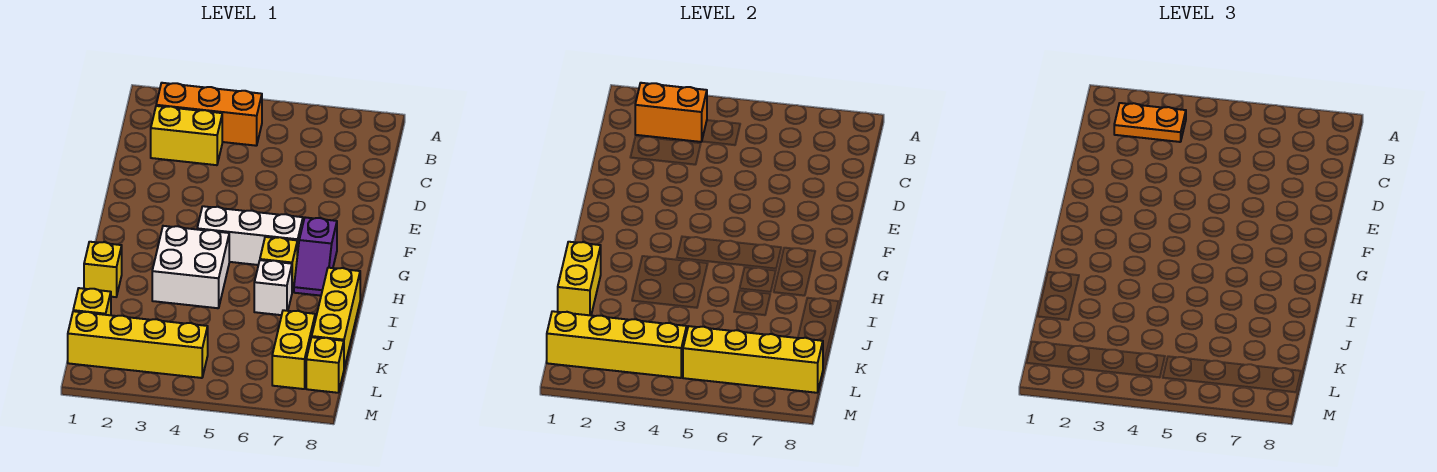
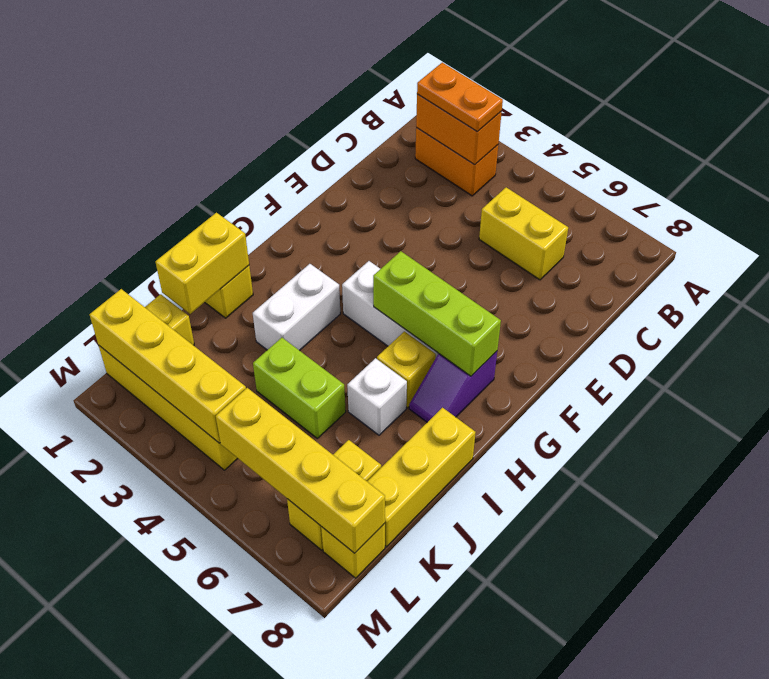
orange brick B2:B4 level 1 -> orange brick B2:B3 level 1
yellow brick C2:C3 level 1 -> yellow brick C5:C6 level 1
none -> lime brick G5:G7 level 2
white brick H3:I4 level 1 -> white brick H3:I3 level 1
none -> lime brick J4:J5 level 1

